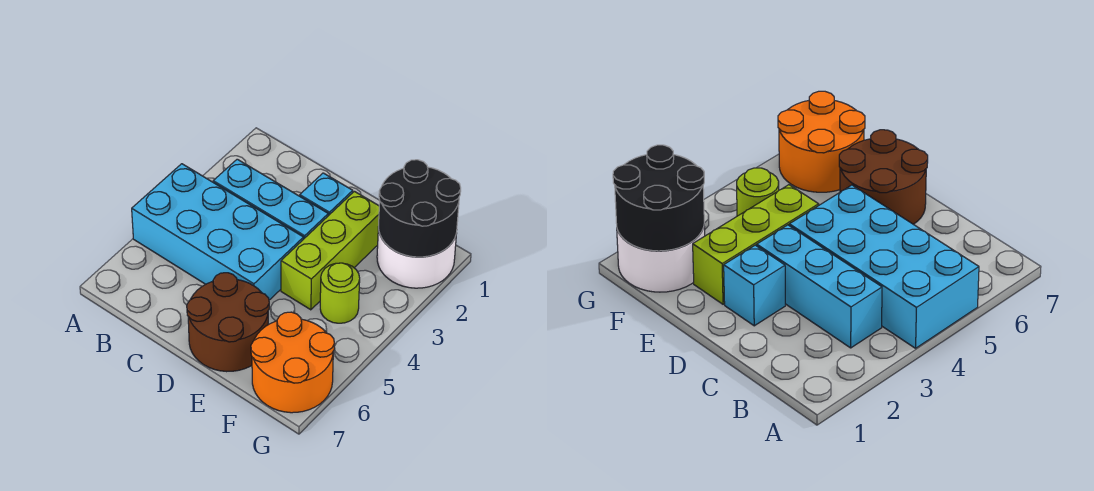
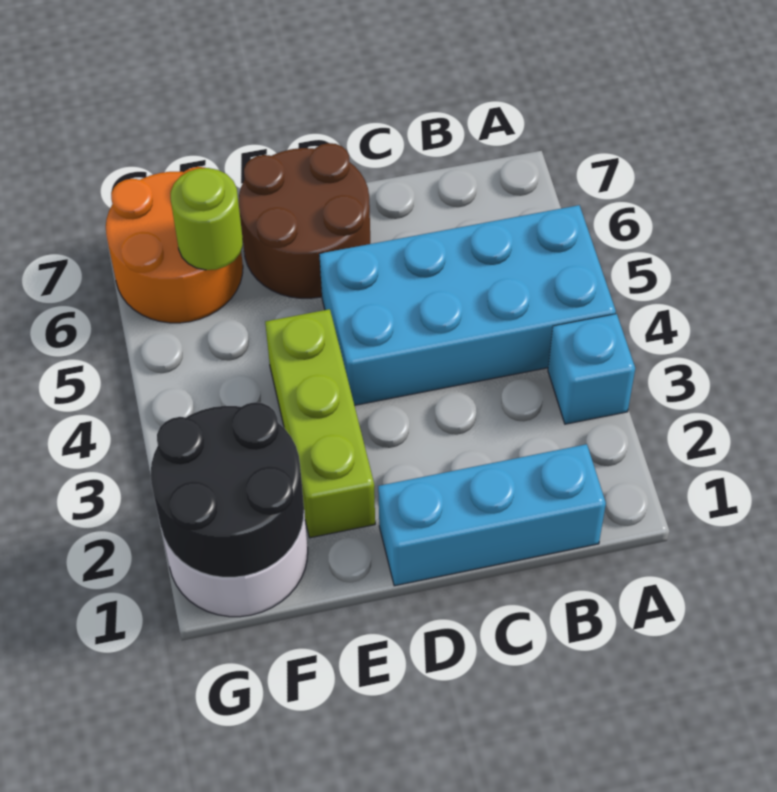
cyan brick B3:D3 level 1 -> cyan brick B1:D1 level 1
cyan brick D2 level 1 -> cyan brick A3 level 1
lime round brick F4 level 1 -> lime round brick F6 level 2

